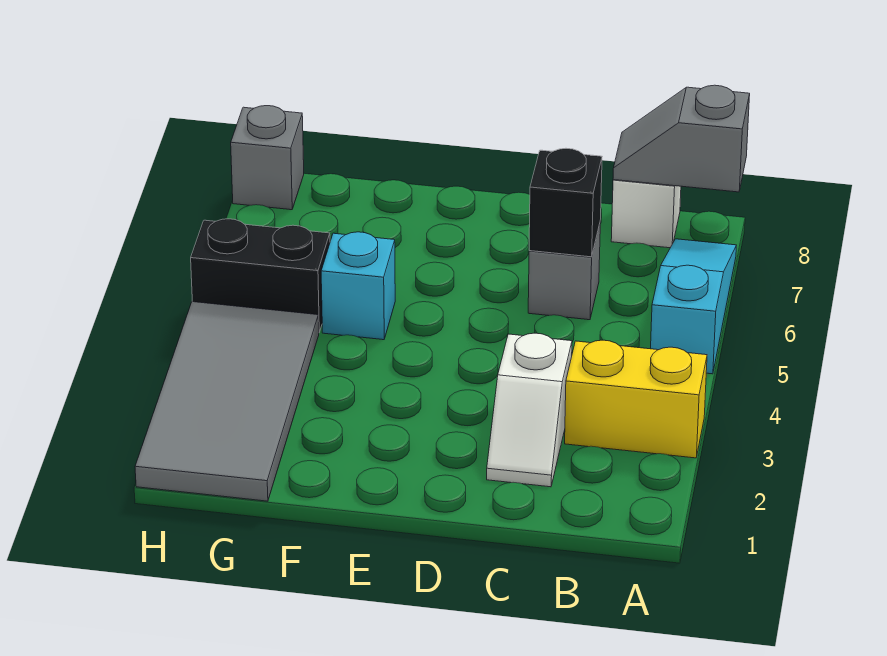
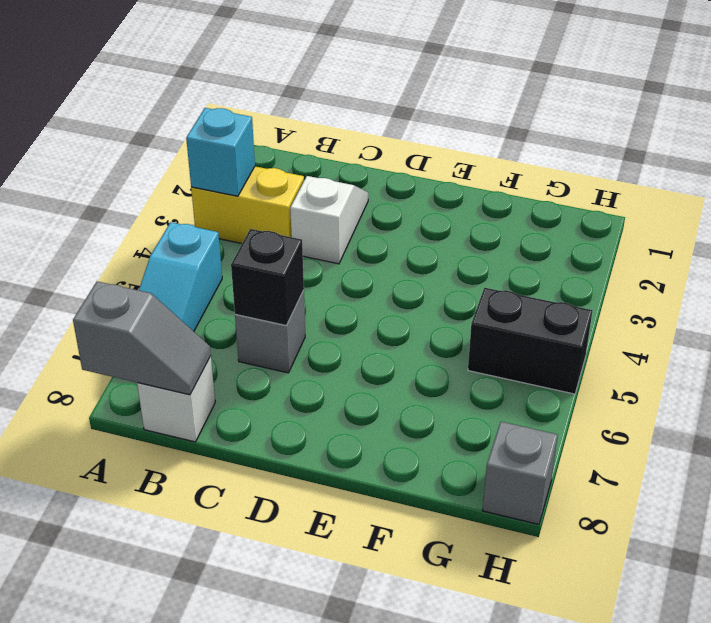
cyan brick F5 level 1 -> cyan brick A3 level 2
grey tile G1:H4 level 1 -> none

